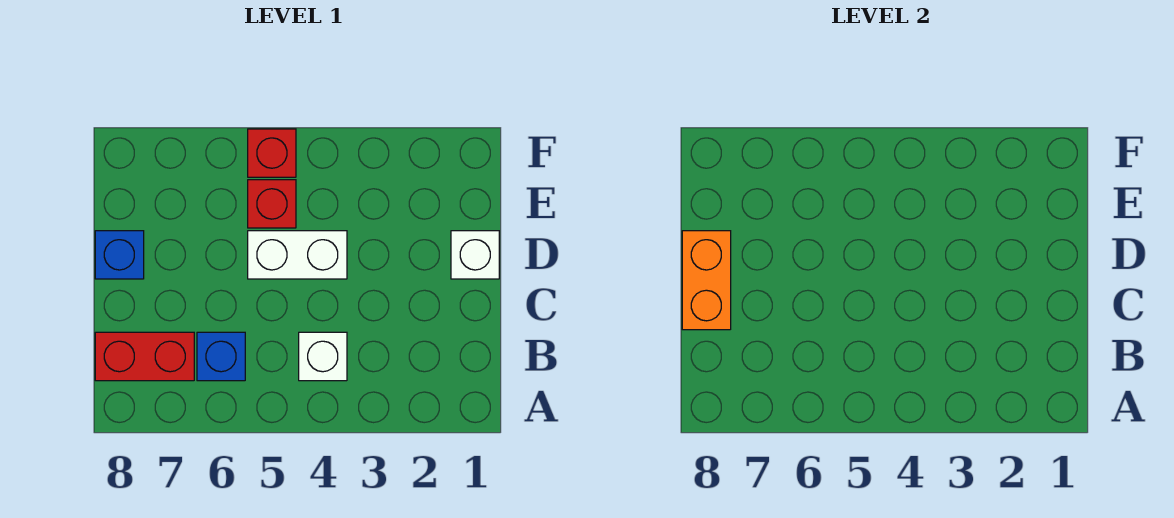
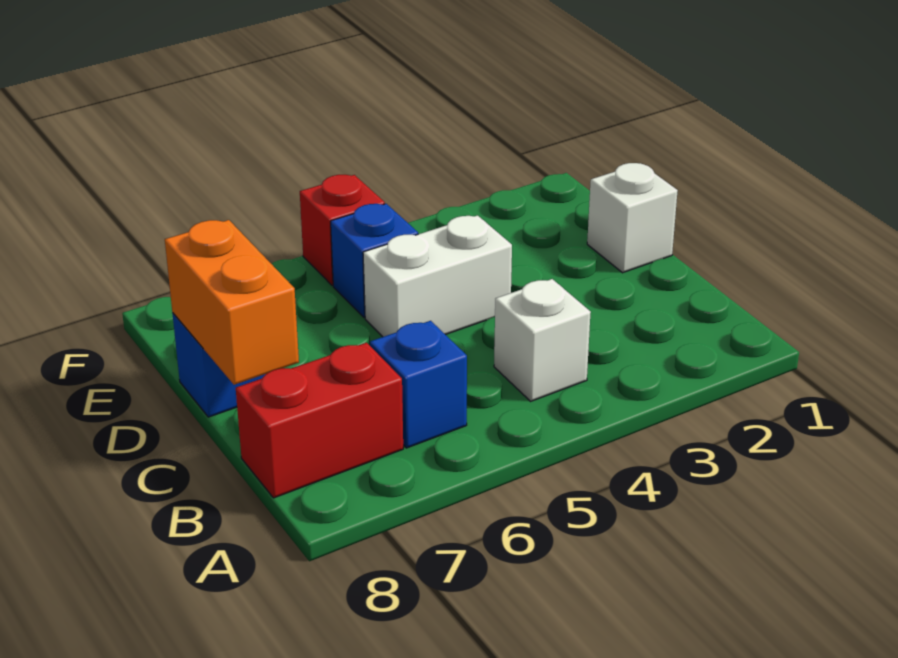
red brick E5 level 1 -> blue brick E5 level 1

